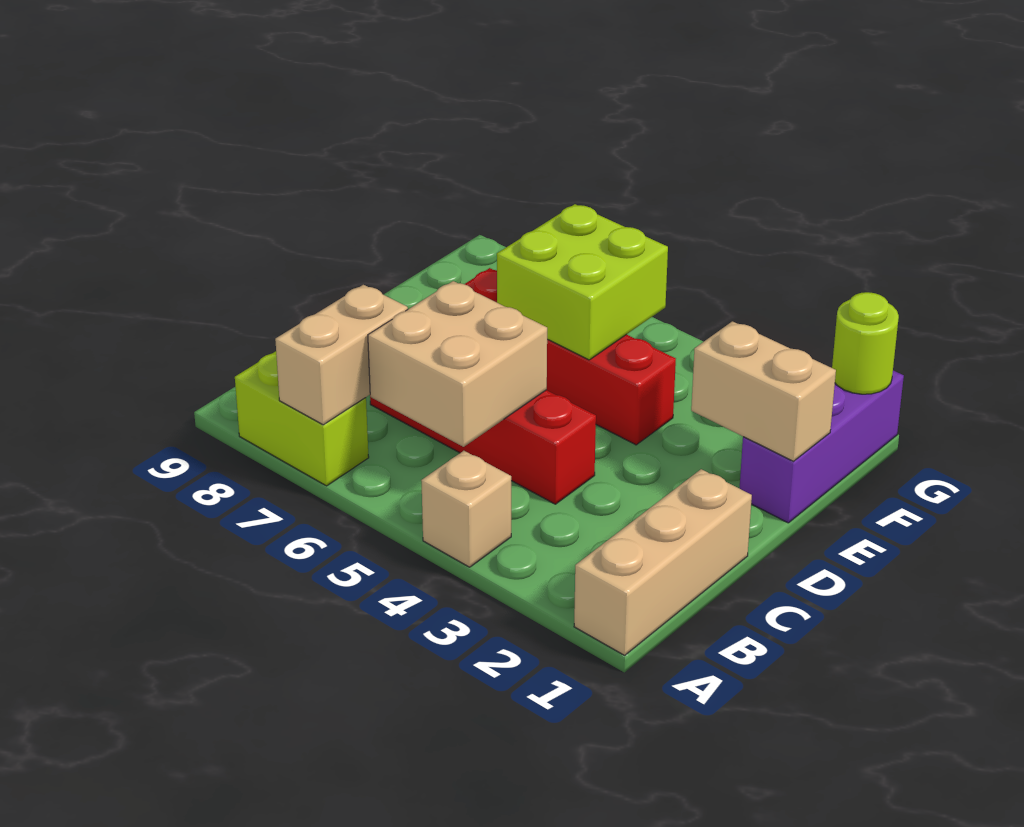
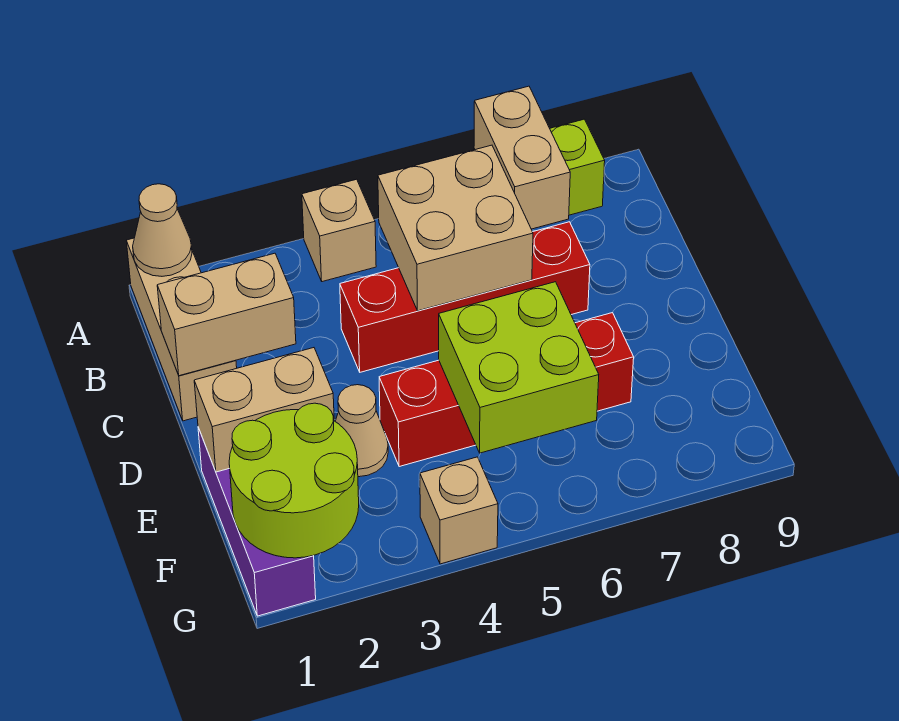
none -> tan cone A1 level 2
none -> tan brick C1:C2 level 2
none -> tan cone E3 level 1
lime round brick G1 level 2 -> lime round brick F1:G2 level 2
none -> tan brick G4 level 1

